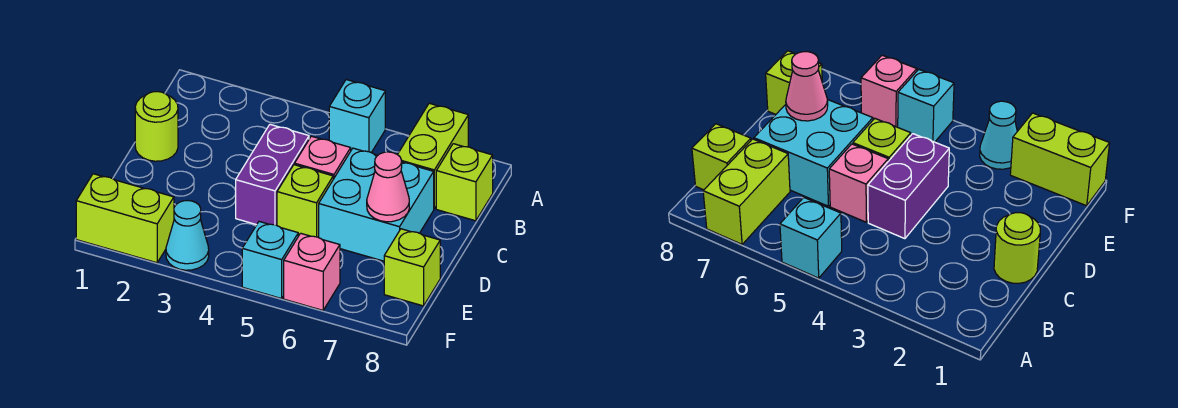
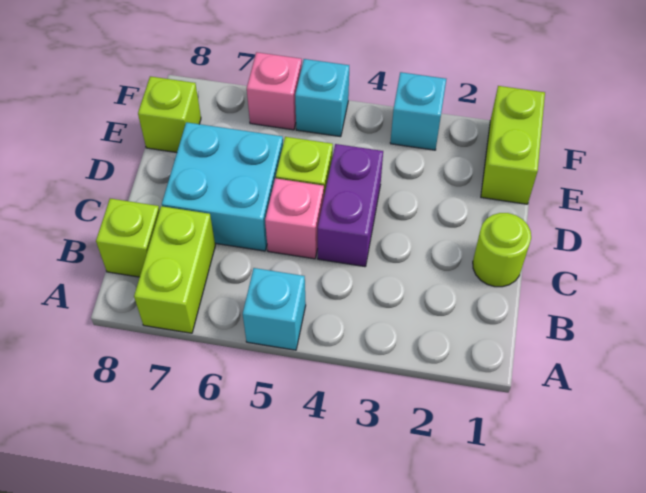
pink cone D7 level 2 -> none
lime brick F1:F2 level 1 -> lime brick E1:F1 level 1
cyan cone F3 level 1 -> cyan brick F3 level 1

